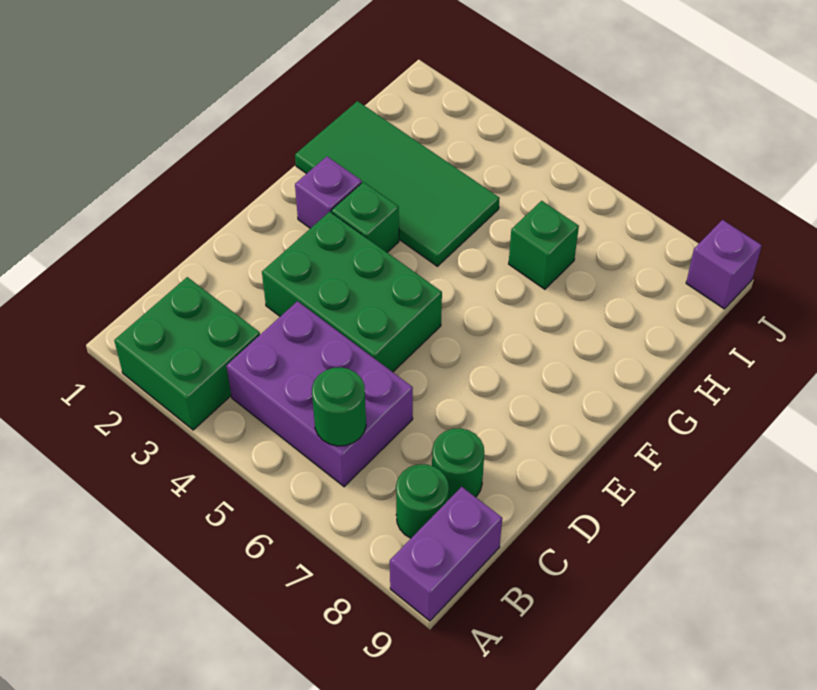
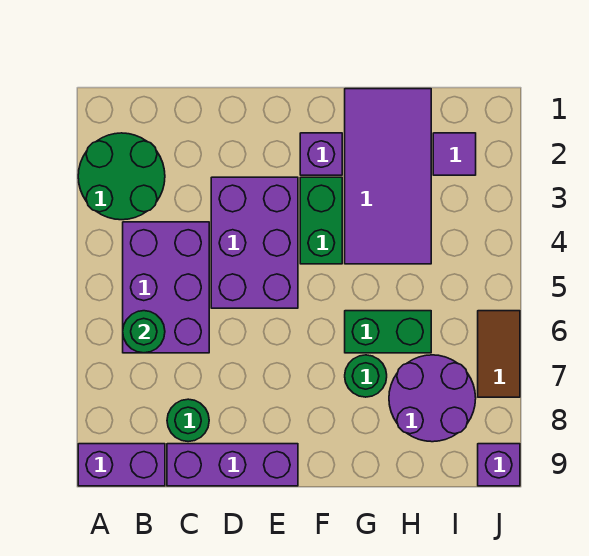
green brick A2:B3 level 1 -> green round brick A2:B3 level 1
green round brick B8 level 1 -> green round brick G7 level 1
none -> purple brick C9:E9 level 1
green brick D3:E5 level 1 -> purple brick D3:E5 level 1
green brick F3 level 1 -> green brick F3:F4 level 1
green tile G1:H4 level 1 -> purple tile G1:H4 level 1
green brick H6 level 1 -> green brick G6:H6 level 1
none -> purple round brick H7:I8 level 1
none -> purple tile I2 level 1
none -> brown tile J6:J7 level 1

